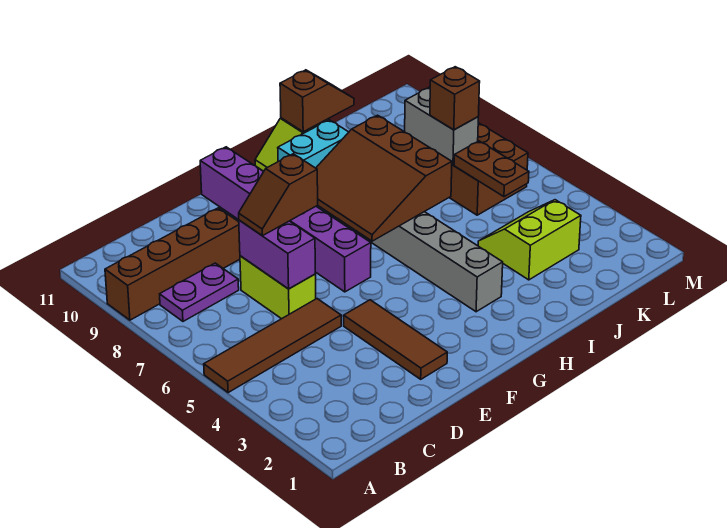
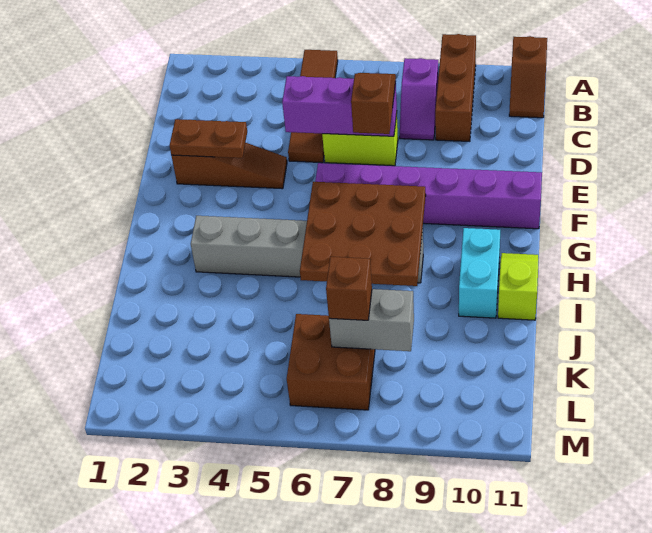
brown brick A9:D9 level 1 -> brown brick A9:C9 level 1
purple plate B8:C8 level 1 -> purple slope B8:C8 level 1 top B
purple brick D6:D7 level 2 -> purple brick D5:D7 level 2
brown tile E2:E4 level 1 -> brown slope E2:E4 level 1 top 2
brown slope G6:I8 level 2 top I -> brown plate G6:I8 level 2
brown slope I11:J11 level 2 top I -> brown slope A11:B11 level 1 top A
lime slope J3:K4 level 1 top 3 -> none
brown plate K5:K6 level 2 -> brown plate E2:E3 level 2

